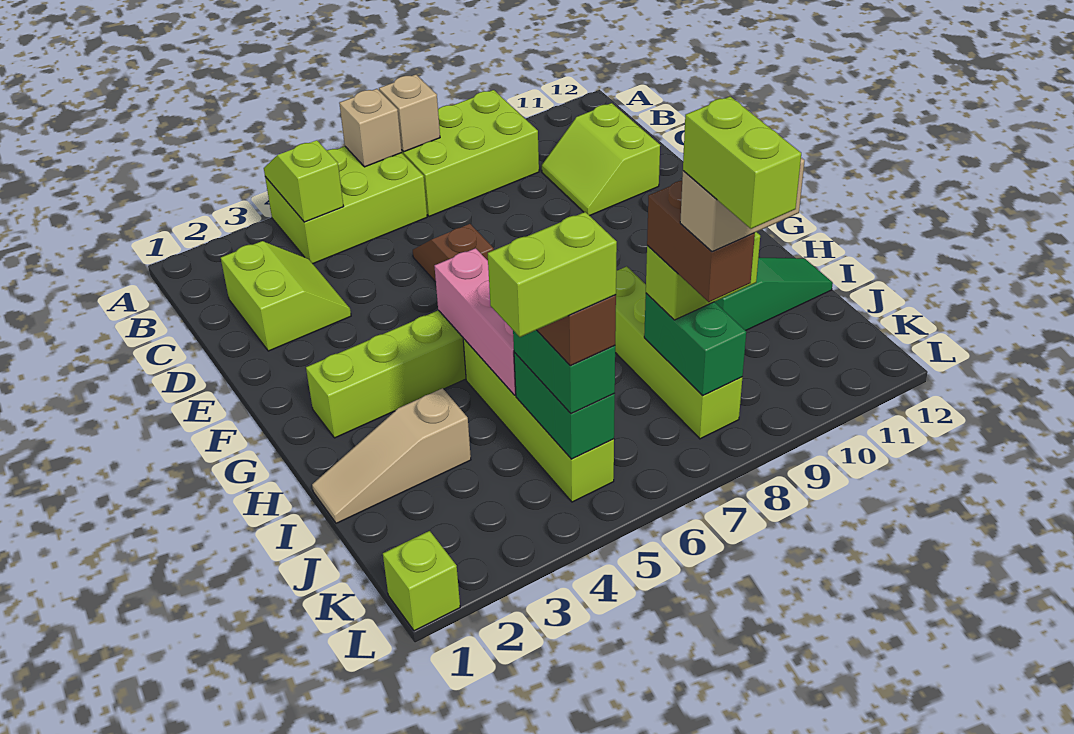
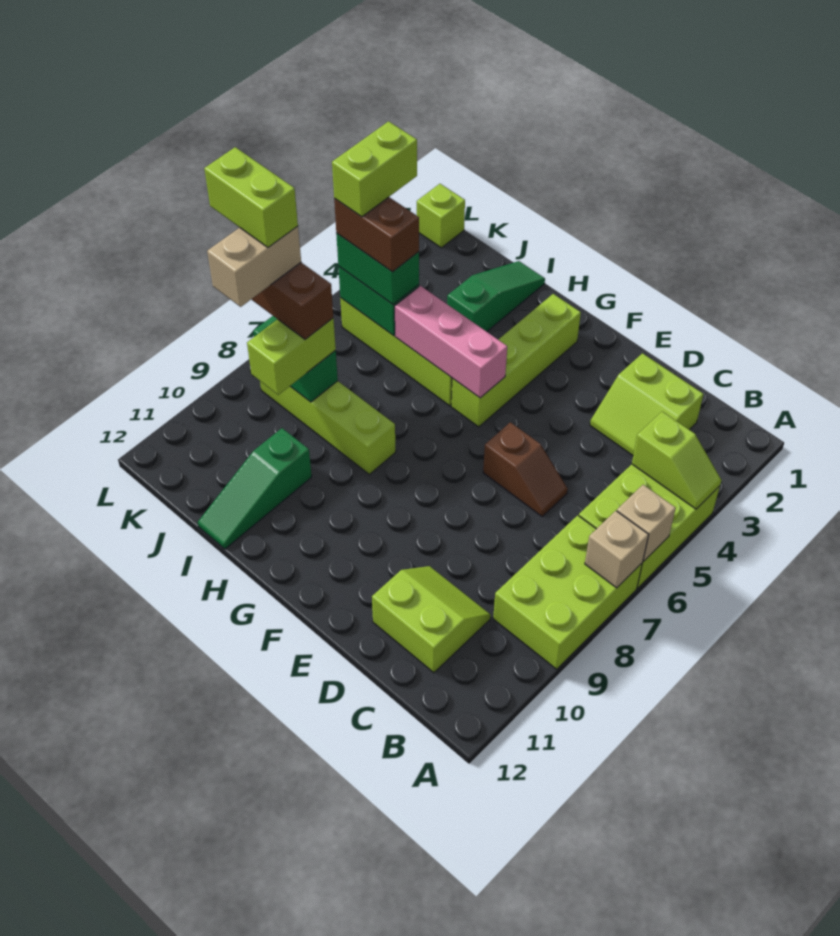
tan slope I1:I3 level 1 top 3 -> green slope I1:I3 level 1 top 3

